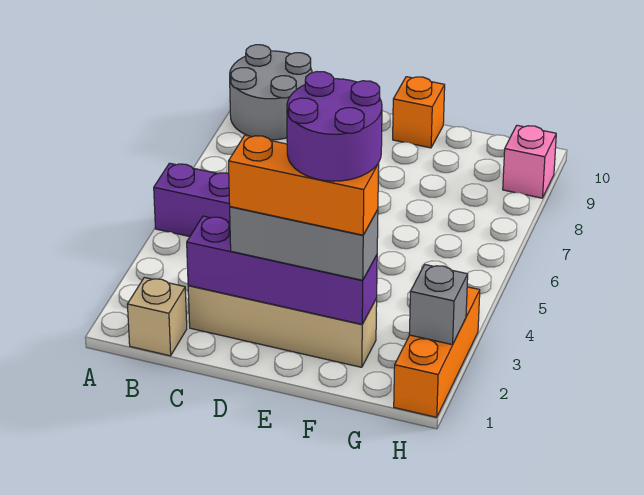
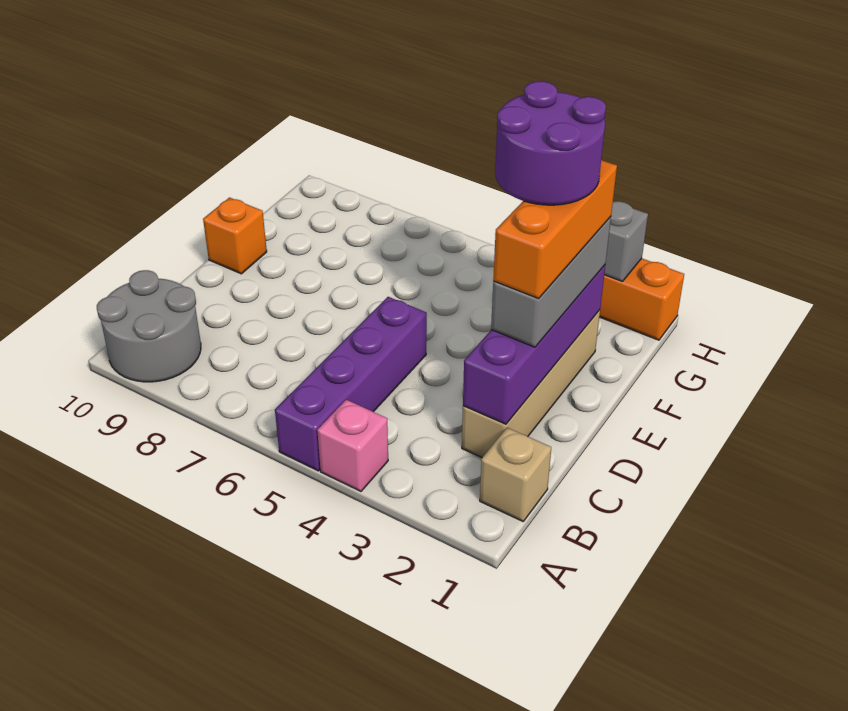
pink brick H9 level 1 -> pink brick A4 level 1

